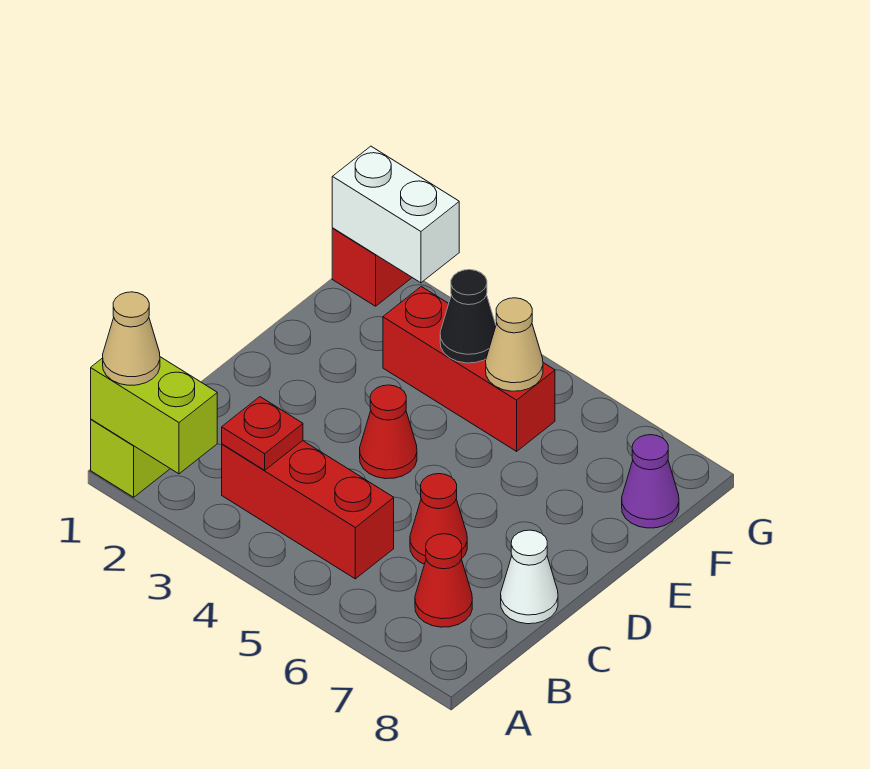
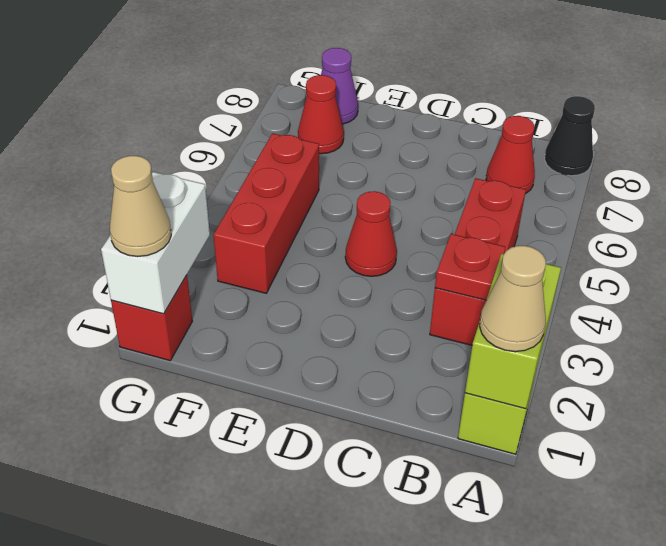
red cone C6 level 1 -> red cone F7 level 1
white cone C8 level 1 -> none
black cone F4 level 2 -> black cone A8 level 1
tan cone F5 level 2 -> tan cone G1 level 3

